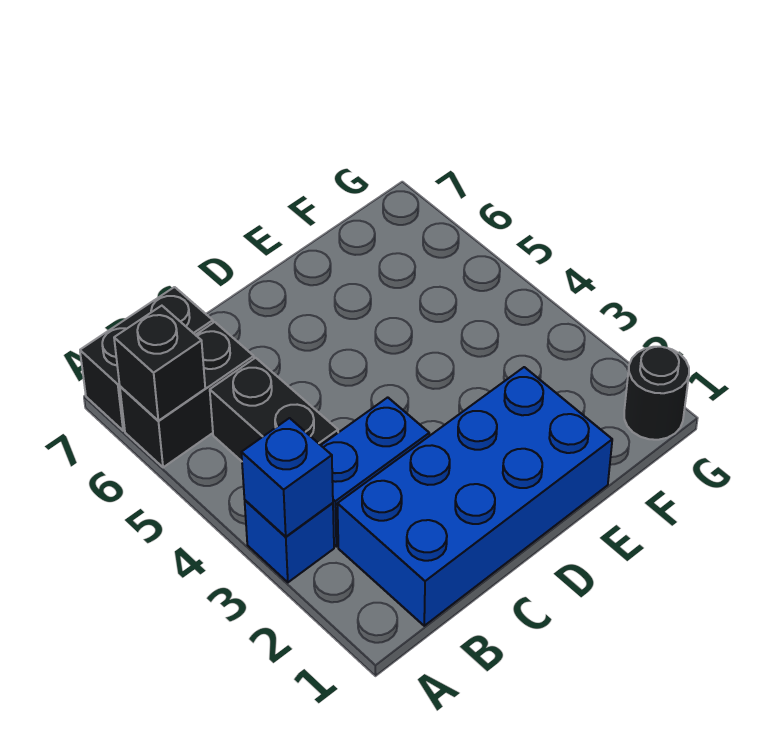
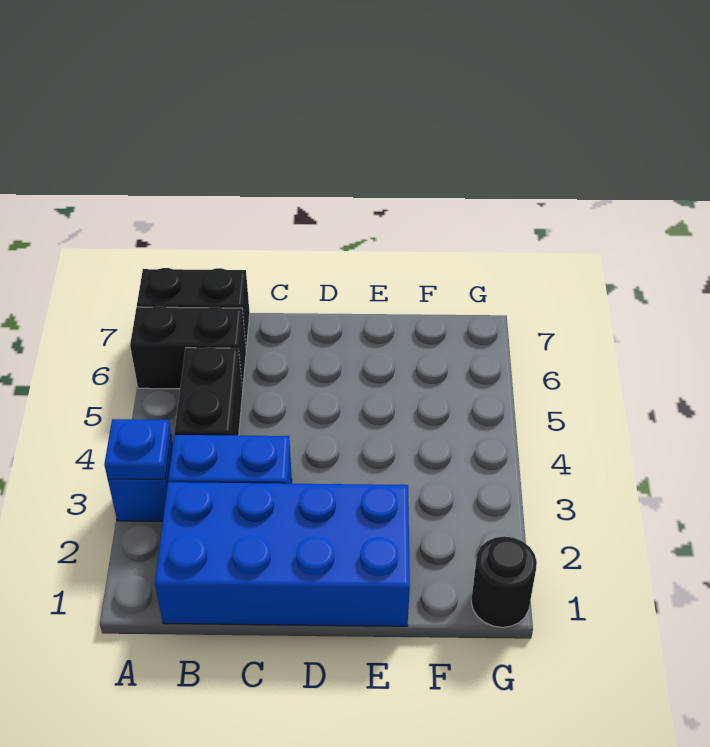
blue brick A3 level 2 -> blue plate A3 level 2
black brick A6 level 2 -> none

